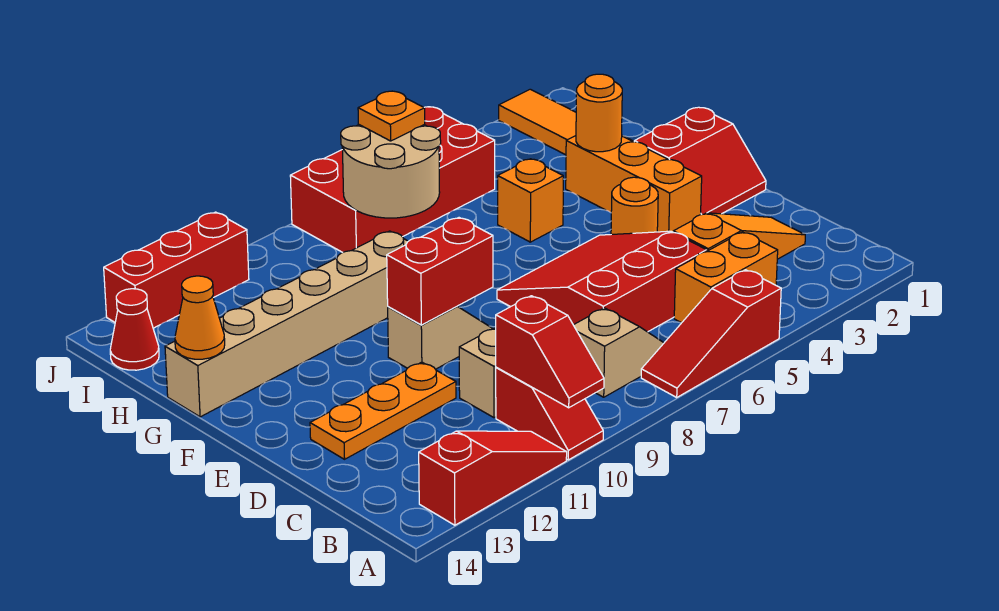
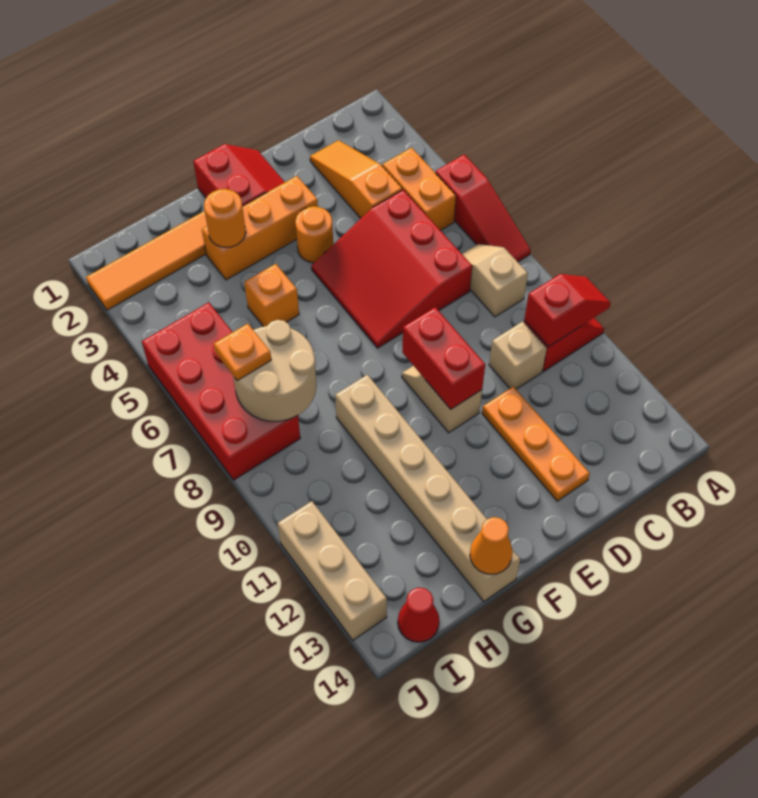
red slope A11:A13 level 1 top 13 -> none
red brick J11:J13 level 1 -> tan brick J11:J13 level 1

